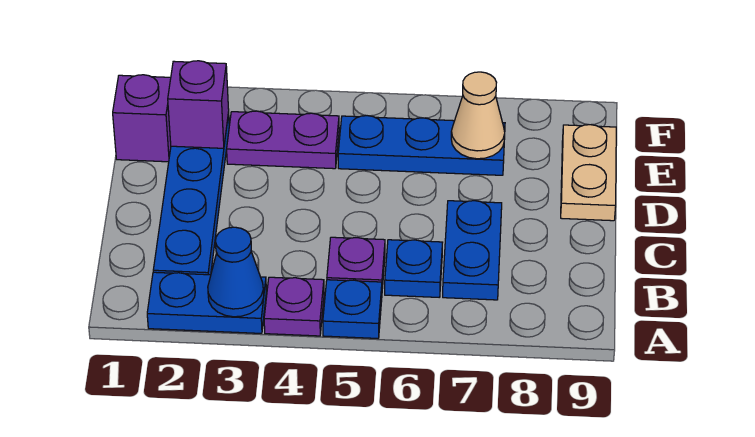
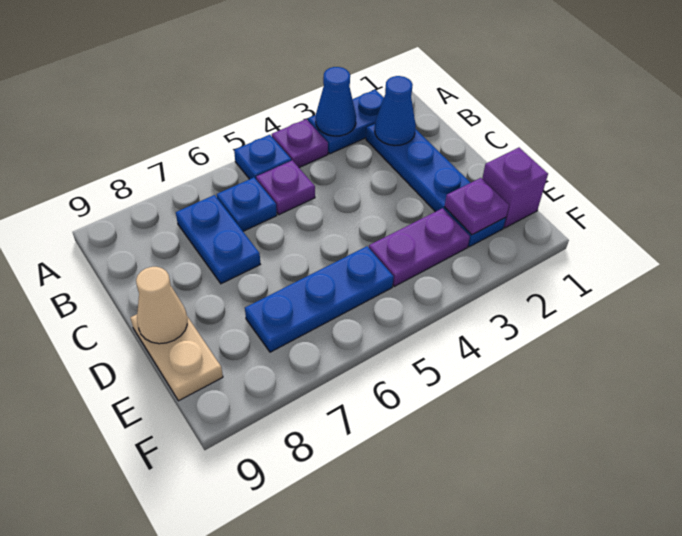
none -> blue cone B2 level 2
purple brick E2 level 2 -> purple plate E2 level 2
tan cone E7 level 2 -> tan cone D9 level 2

